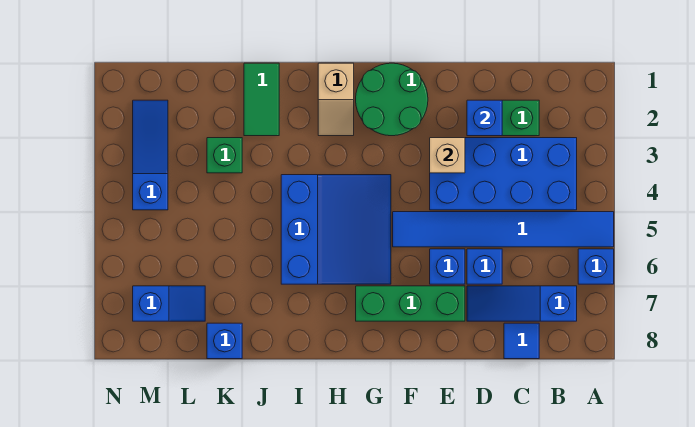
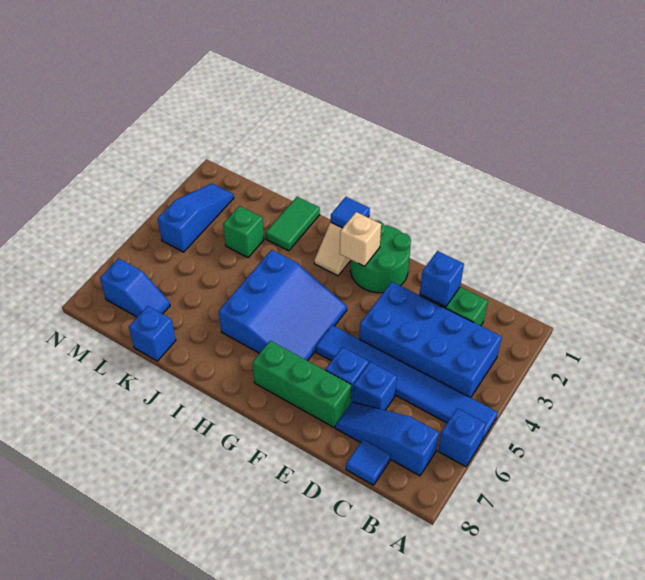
tan brick E3 level 2 -> tan brick G2 level 2
none -> blue tile H1 level 2

